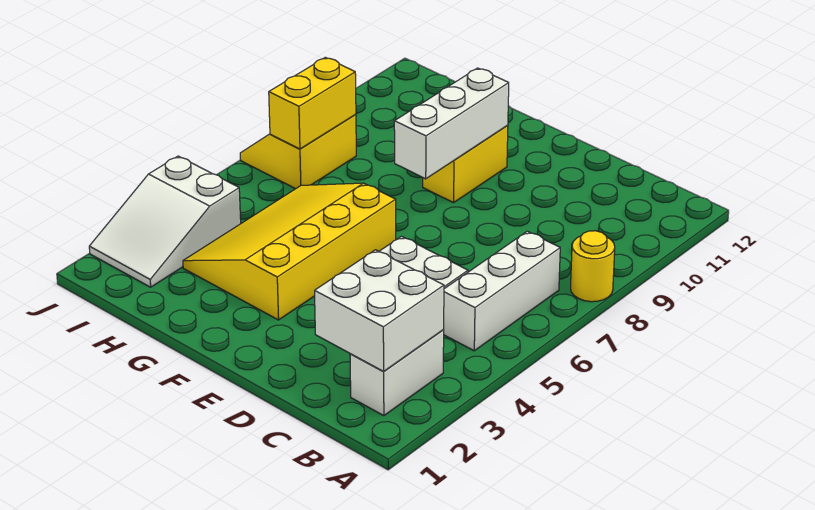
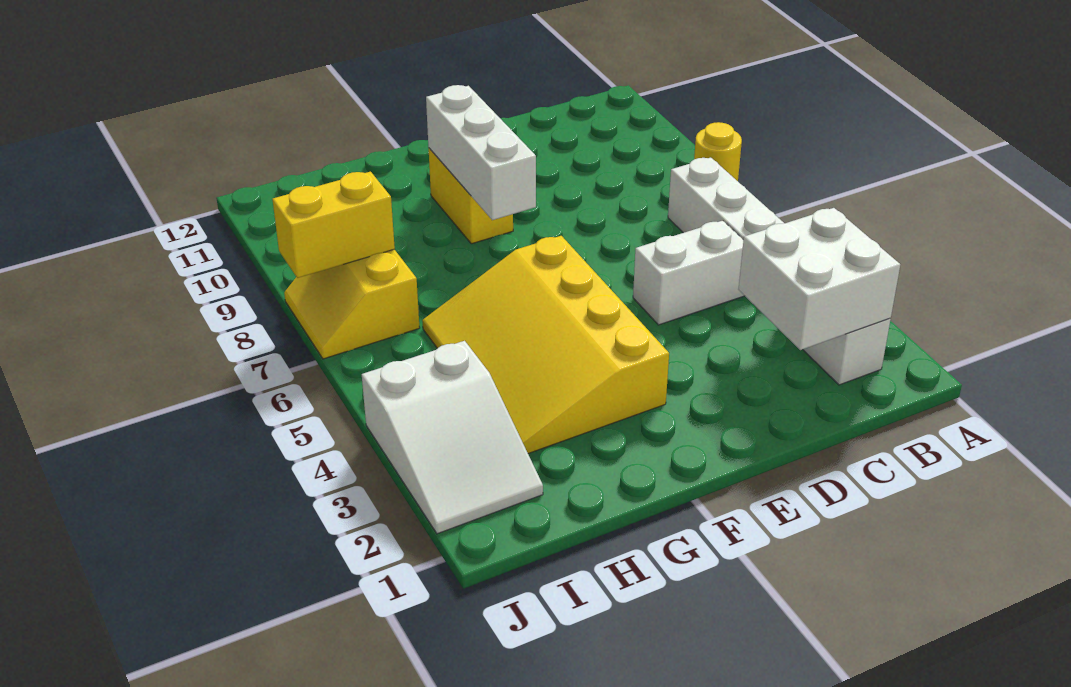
yellow brick I7:I8 level 2 -> yellow brick I8:J8 level 2

